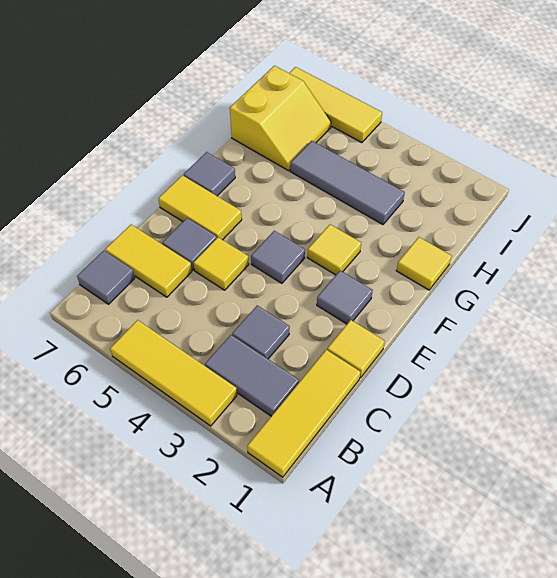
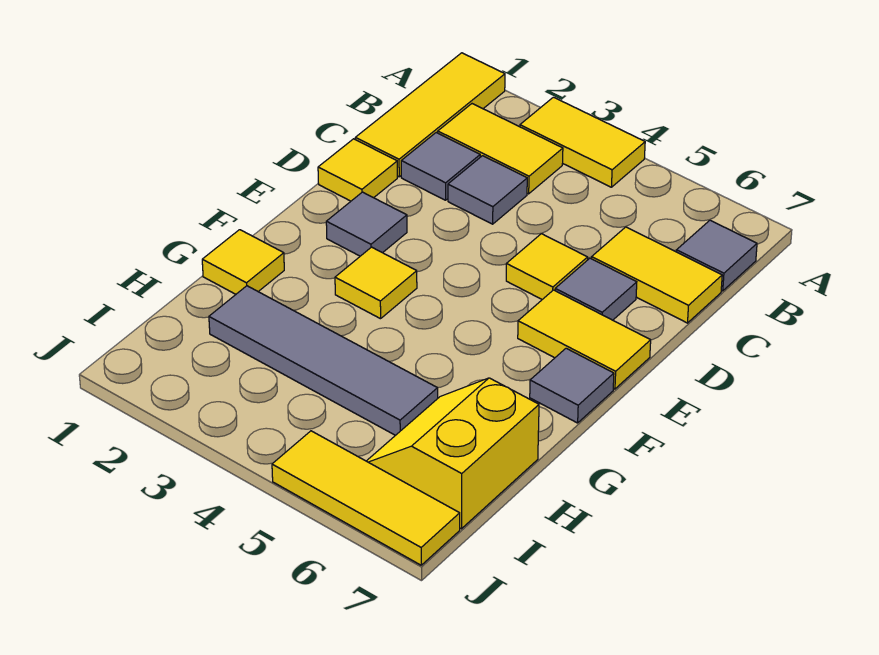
yellow tile A3:A5 level 1 -> yellow tile A3:A4 level 1
grey tile B2:B3 level 1 -> yellow tile B2:B3 level 1
grey tile E4 level 1 -> grey tile C2 level 1
grey tile H3:H5 level 1 -> grey tile H2:H5 level 1

